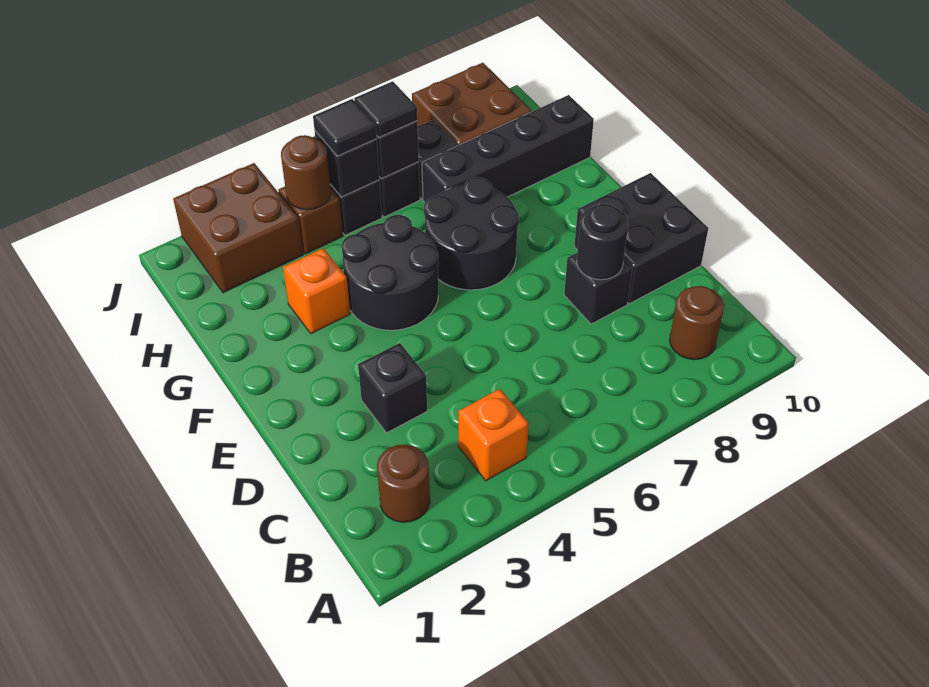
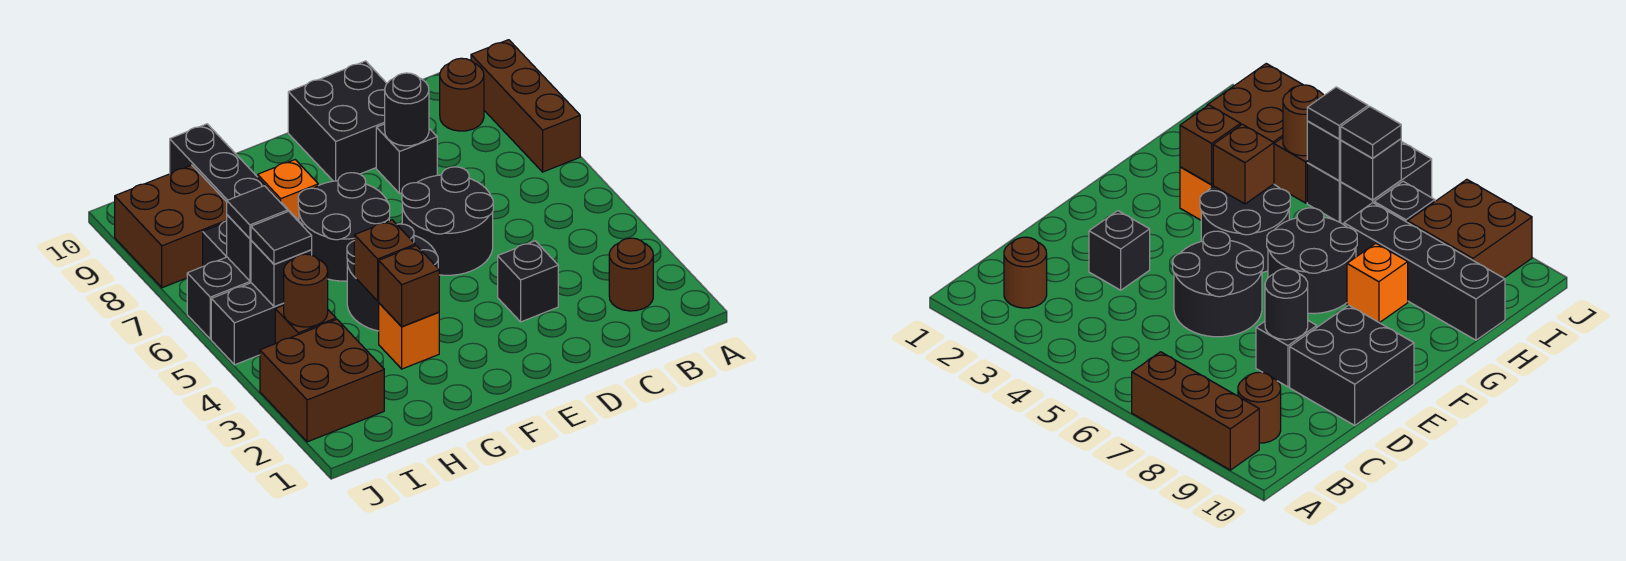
none -> brown brick A7:A9 level 1
orange brick B4 level 1 -> orange brick G8 level 1
none -> black round brick D5:E6 level 1
none -> brown brick G3 level 2
none -> brown brick G4 level 2

